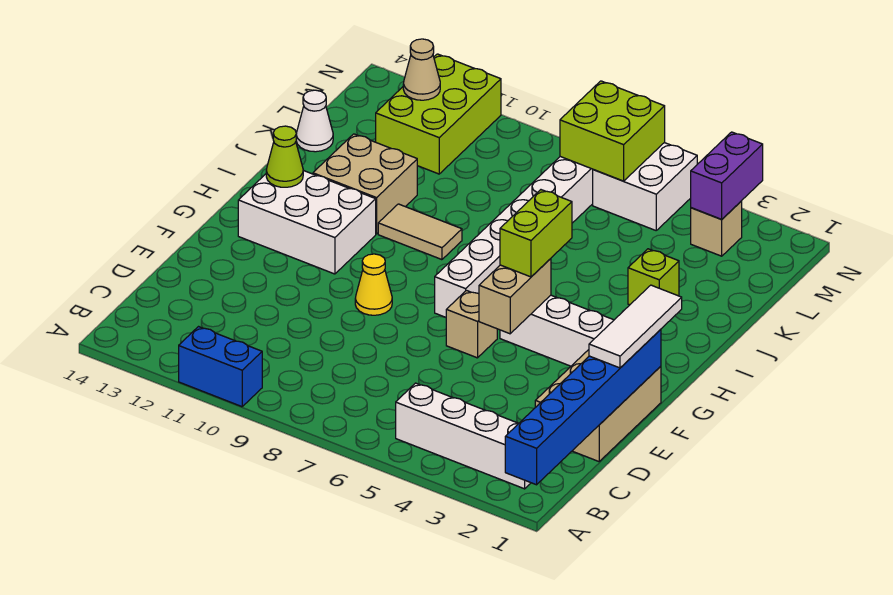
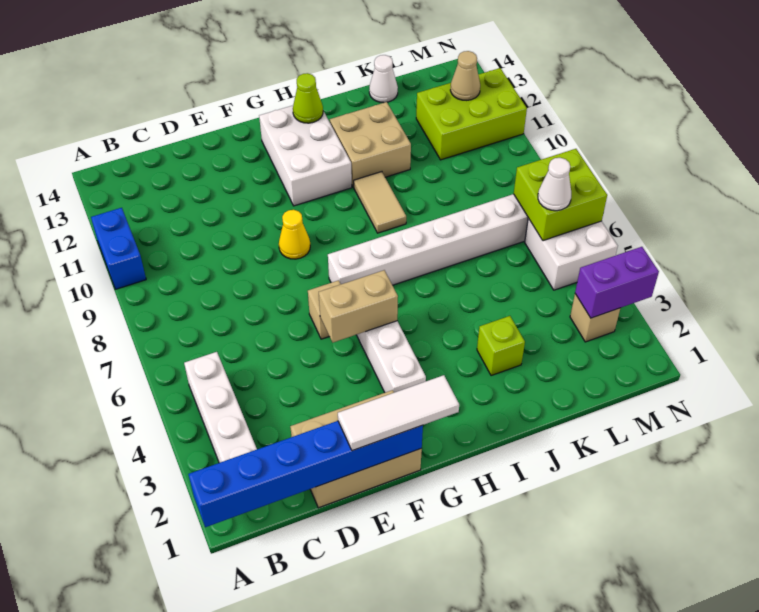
lime brick G5:H5 level 3 -> none
none -> white cone M6 level 3

